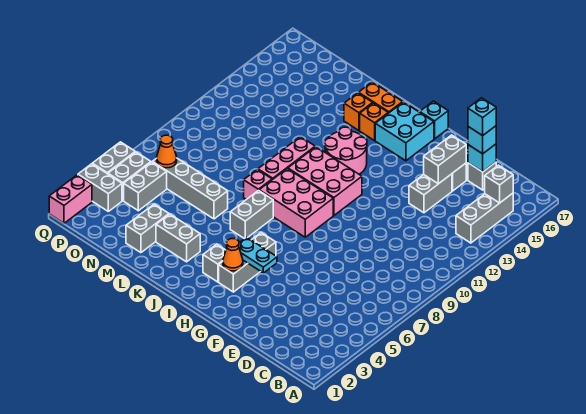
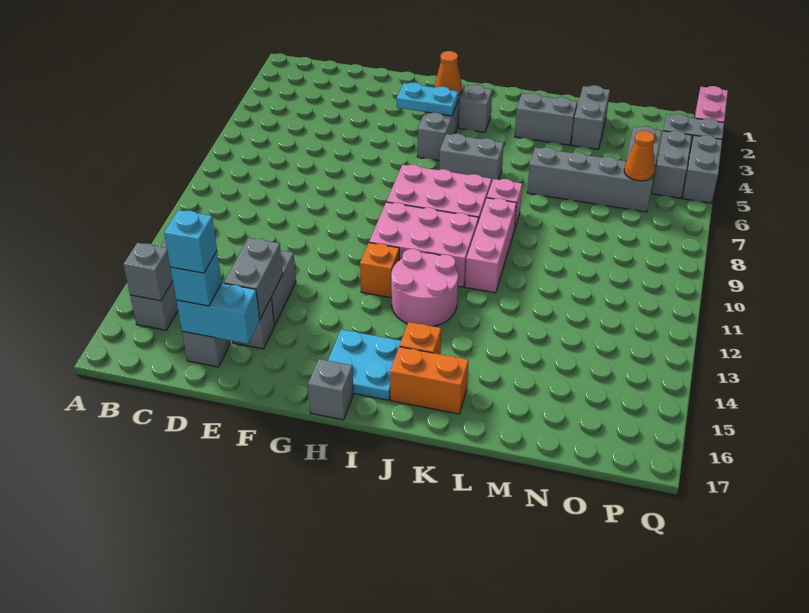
cyan brick D16 level 2 -> cyan brick D16:E16 level 2
cyan brick H15:I16 level 1 -> cyan plate H15:I16 level 1
cyan brick H17 level 1 -> grey brick H17 level 1
grey brick J6:J7 level 1 -> grey brick I6:J6 level 1
orange brick K15 level 1 -> orange brick H12 level 1

